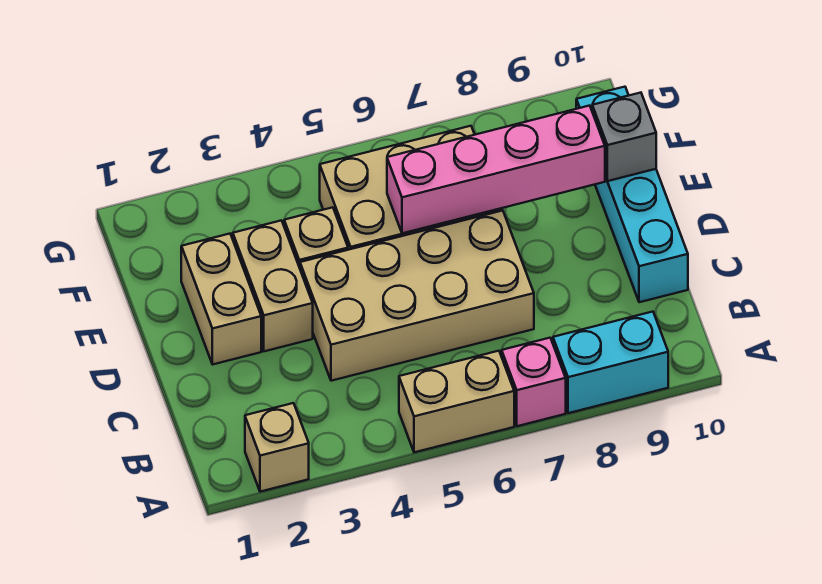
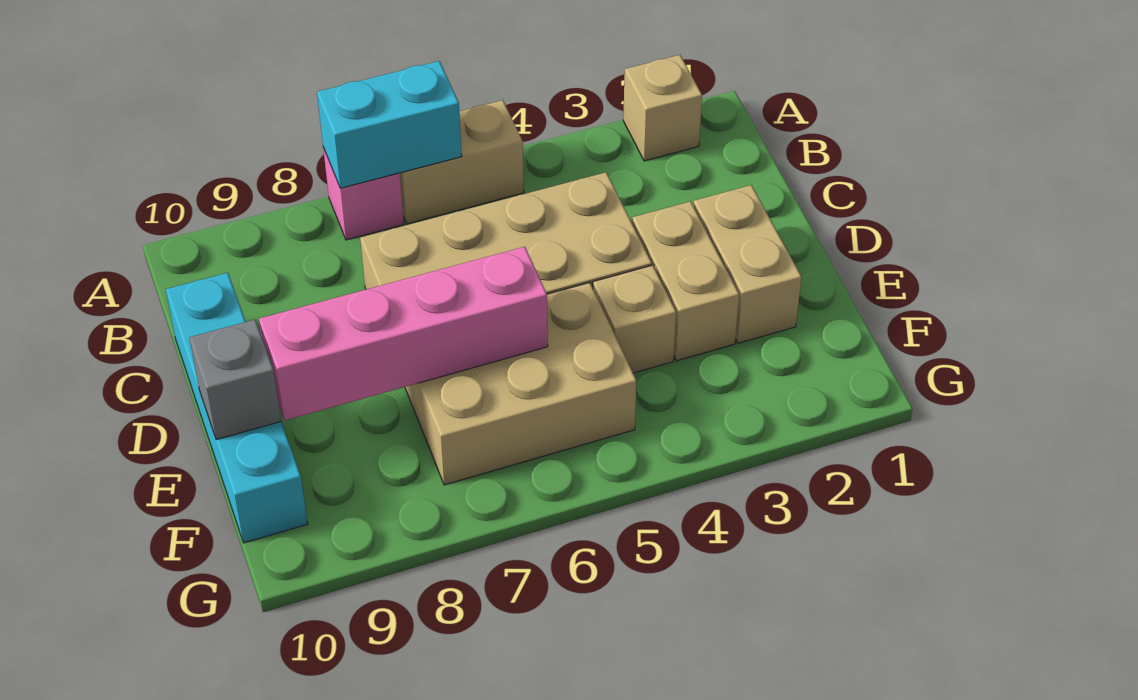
cyan brick A8:A9 level 1 -> cyan brick A6:A7 level 2

